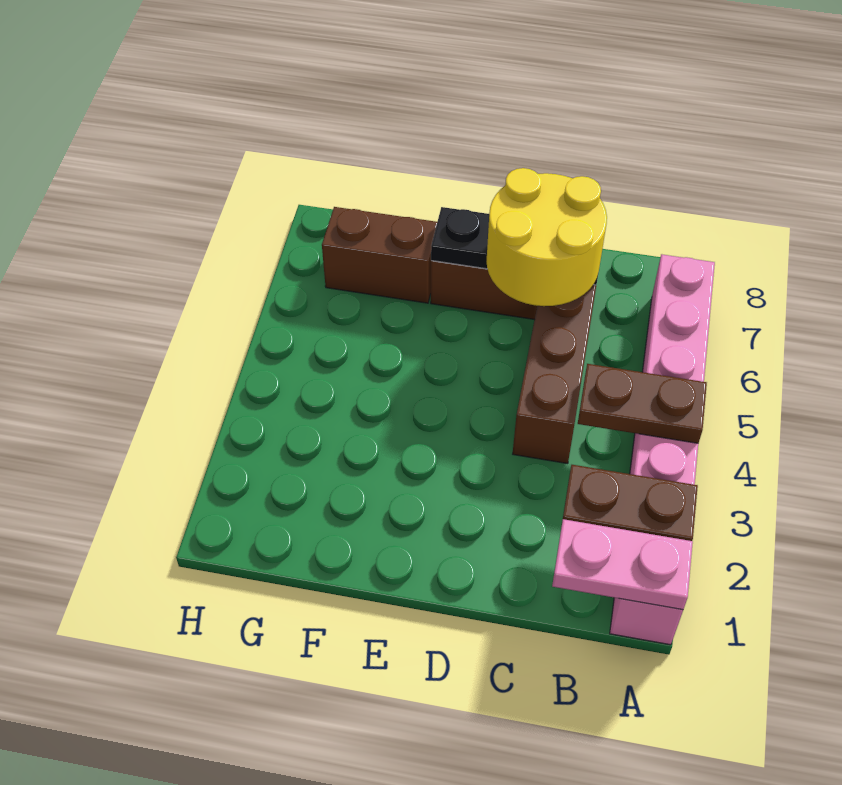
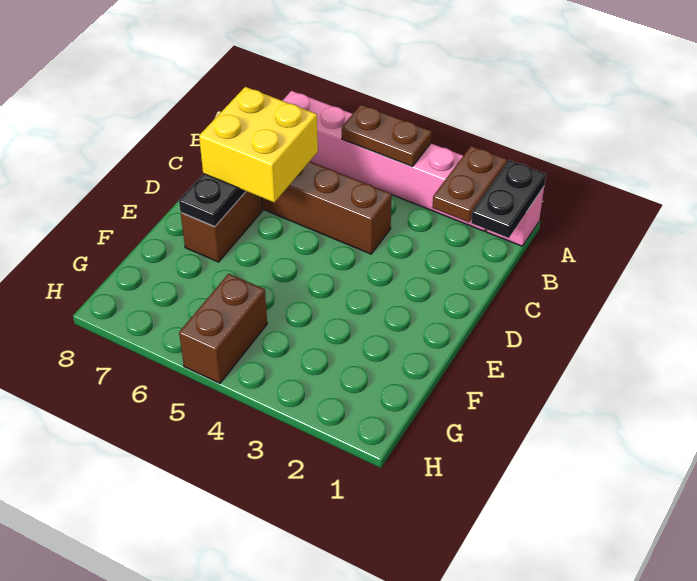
pink plate A1:B1 level 2 -> black plate A1:B1 level 2
brown plate A4:B4 level 2 -> brown plate A4:A5 level 2
yellow round brick C6:D7 level 3 -> yellow brick C6:D7 level 3
brown brick F7:G7 level 1 -> brown brick G5:H5 level 1

